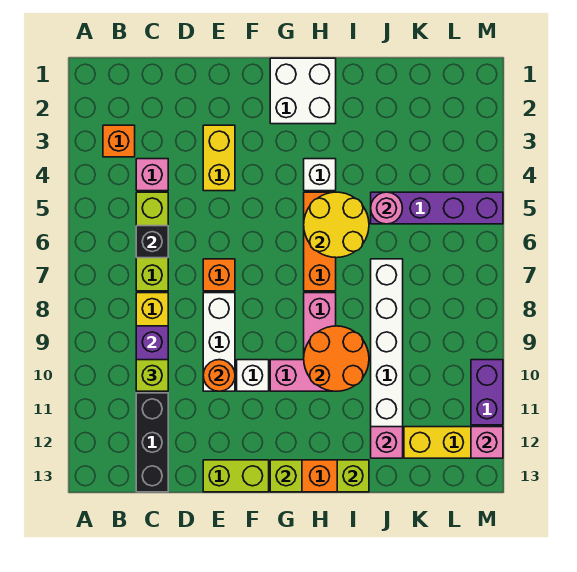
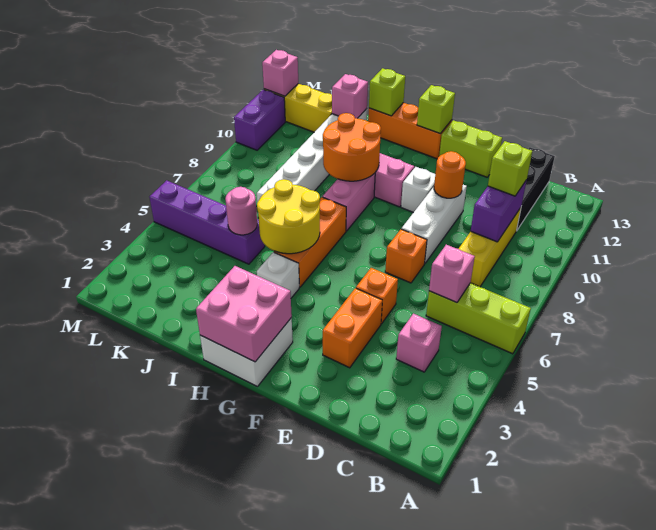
orange brick B3 level 1 -> orange brick E5 level 1
lime brick C5:C7 level 1 -> lime brick A6:C6 level 1
black brick C6 level 2 -> pink brick C6 level 2
yellow brick E3:E4 level 1 -> orange brick E3:E4 level 1
none -> pink brick G1:H2 level 2

